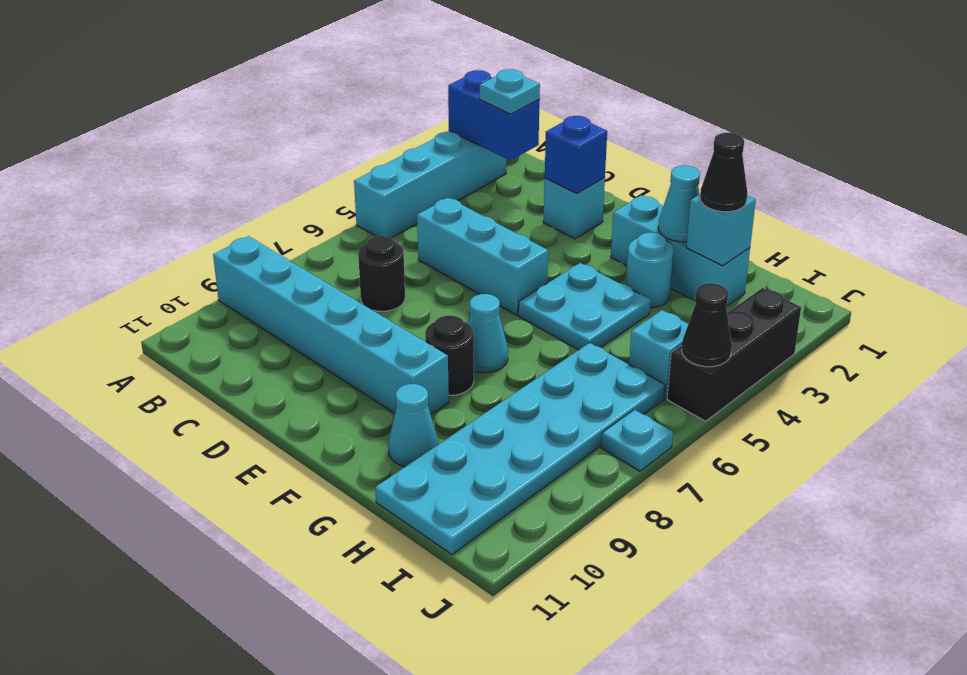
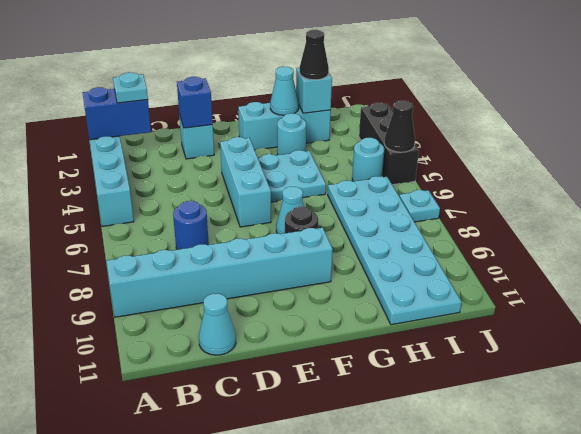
cyan brick C5:E5 level 1 -> cyan brick E4:E6 level 1
black round brick C7 level 1 -> blue round brick C7 level 1
cyan cone G10 level 1 -> cyan cone C11 level 1
cyan brick I5 level 1 -> cyan round brick I5 level 1

